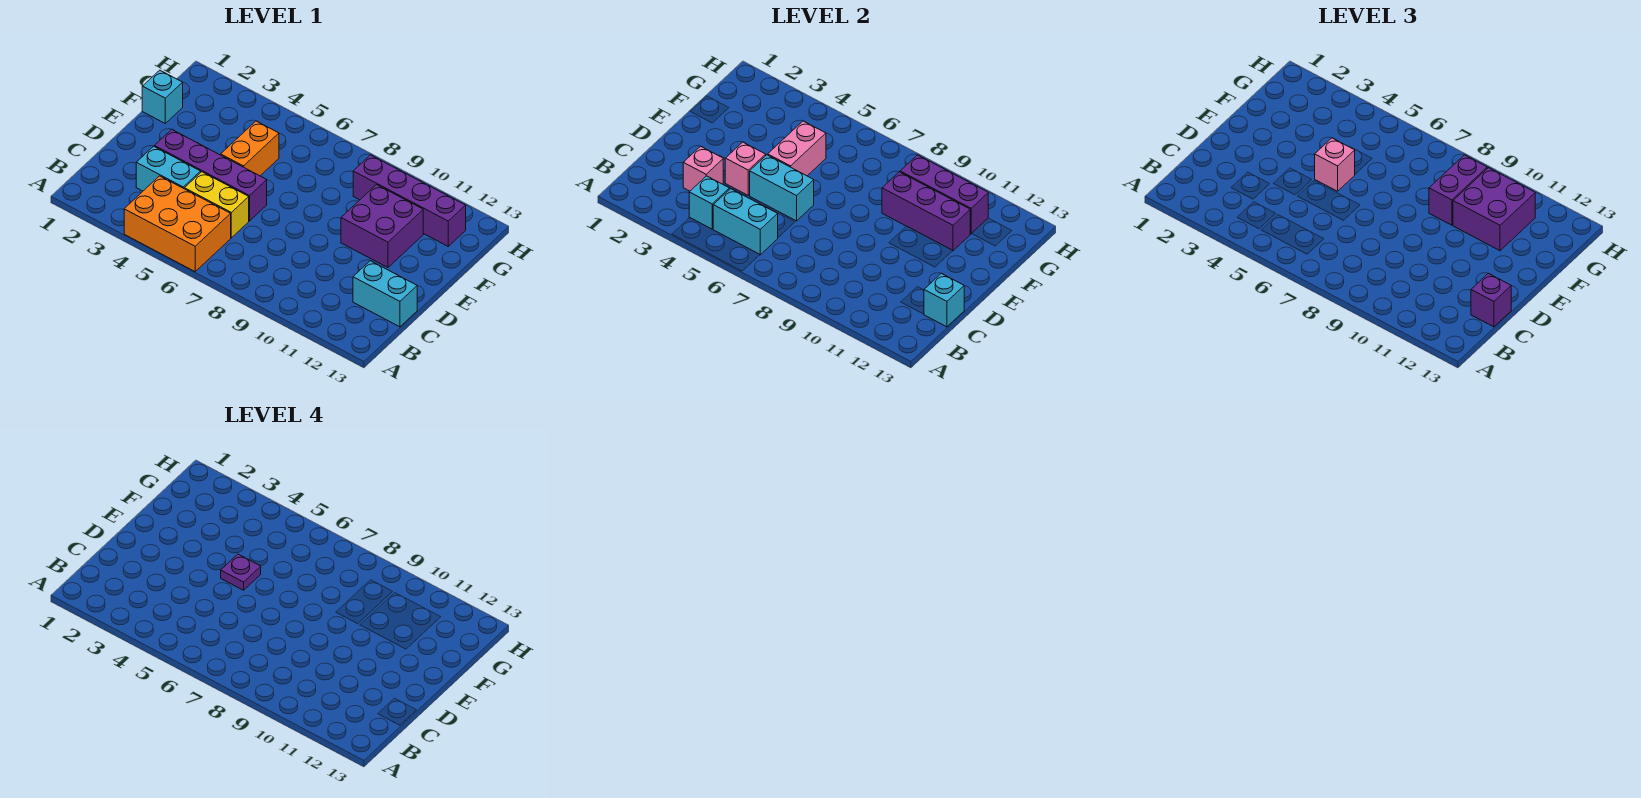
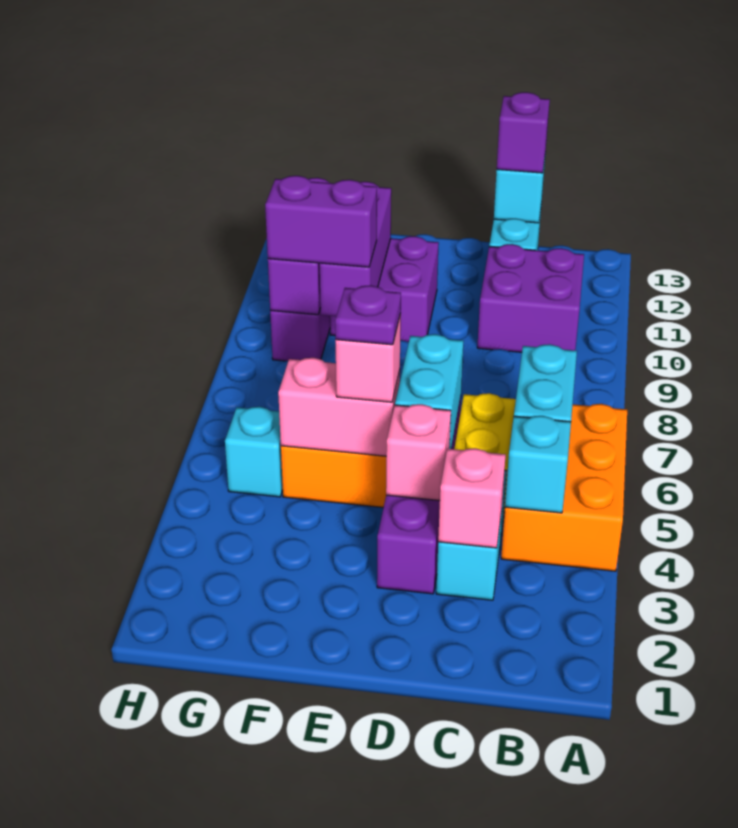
cyan brick F1 level 1 -> cyan brick G5 level 1
purple brick F10:G11 level 3 -> purple brick B10:C11 level 1

